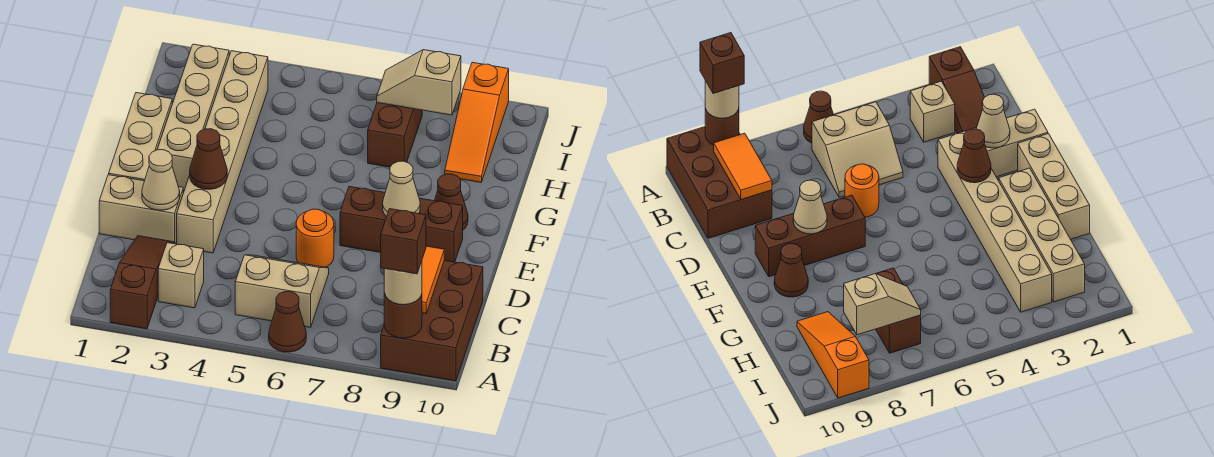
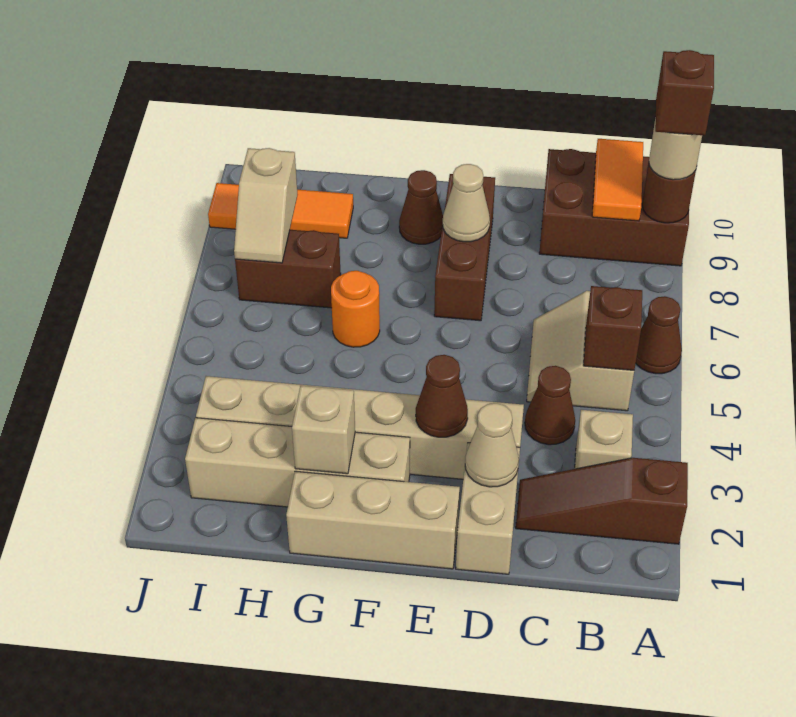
none -> brown brick B5 level 2
orange tile B9:C9 level 2 -> orange tile B9:B10 level 2
none -> brown cone C4 level 1
orange round brick D6 level 1 -> orange round brick G6 level 1
none -> tan brick G2 level 2
orange slope H9:J9 level 1 top J -> orange tile H9:J9 level 1

